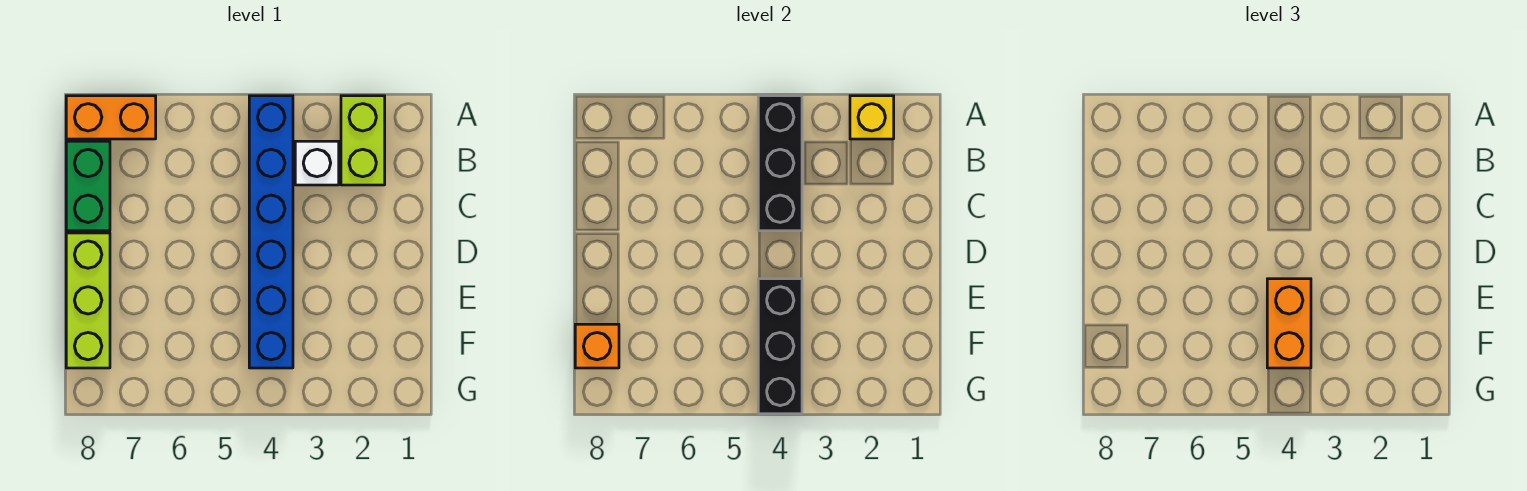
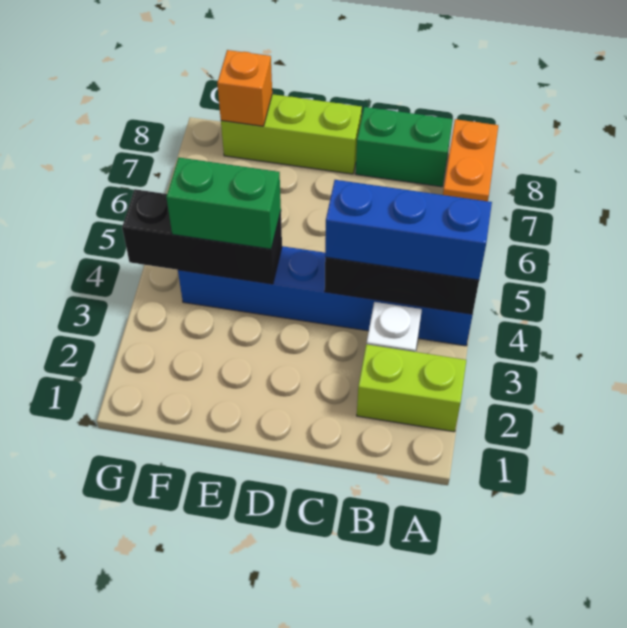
yellow brick A2 level 2 -> none
none -> blue brick A4:C4 level 3
orange brick E4:F4 level 3 -> green brick E4:F4 level 3

